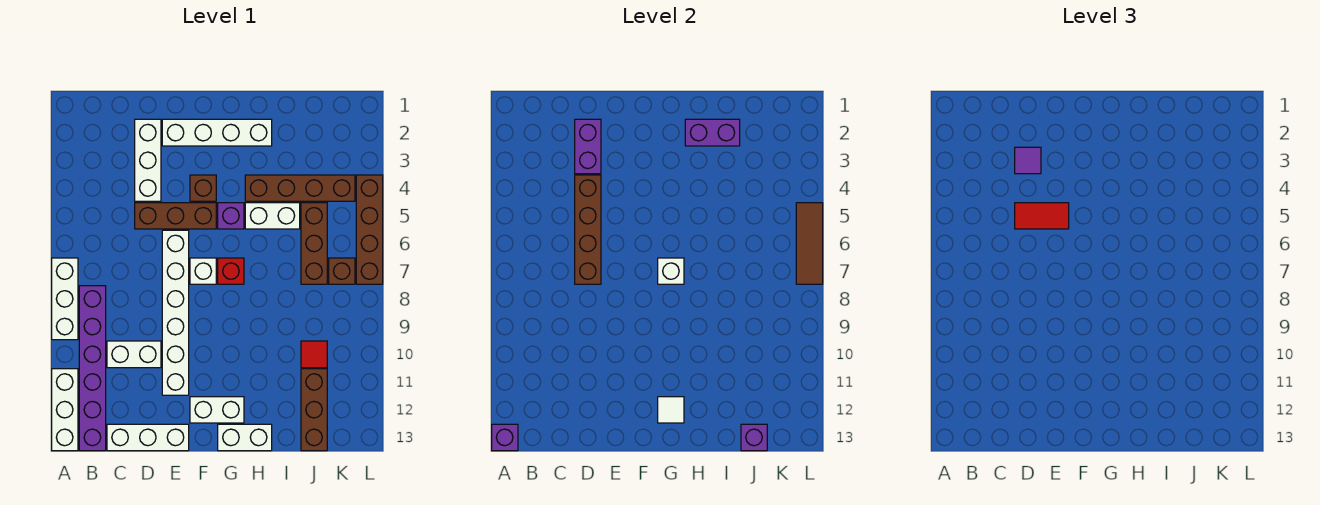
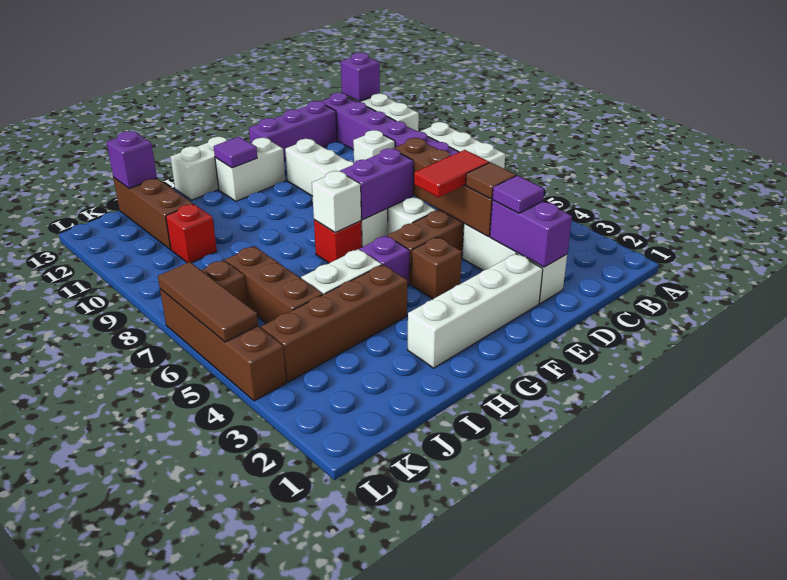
white brick C10:D10 level 1 -> white brick C10 level 1
white brick C13:E13 level 1 -> purple brick C13:E13 level 1
none -> brown tile D4 level 3
white tile G12 level 2 -> purple tile G12 level 2
purple brick H2:I2 level 2 -> purple brick E7:F7 level 2
red tile J10 level 1 -> red brick J10 level 1

